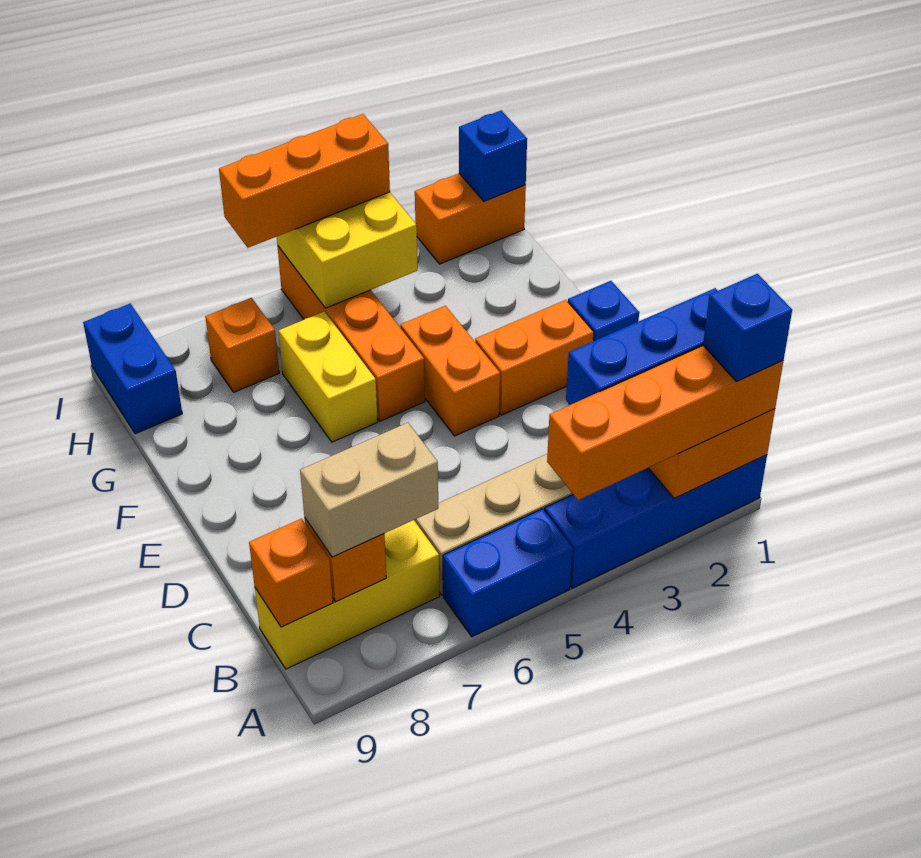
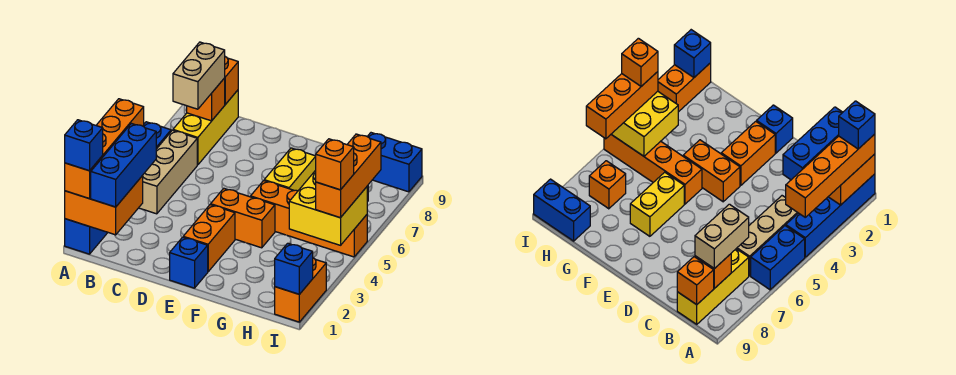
yellow brick F6:G6 level 1 -> yellow brick F6:F7 level 1
none -> orange brick I4 level 4

